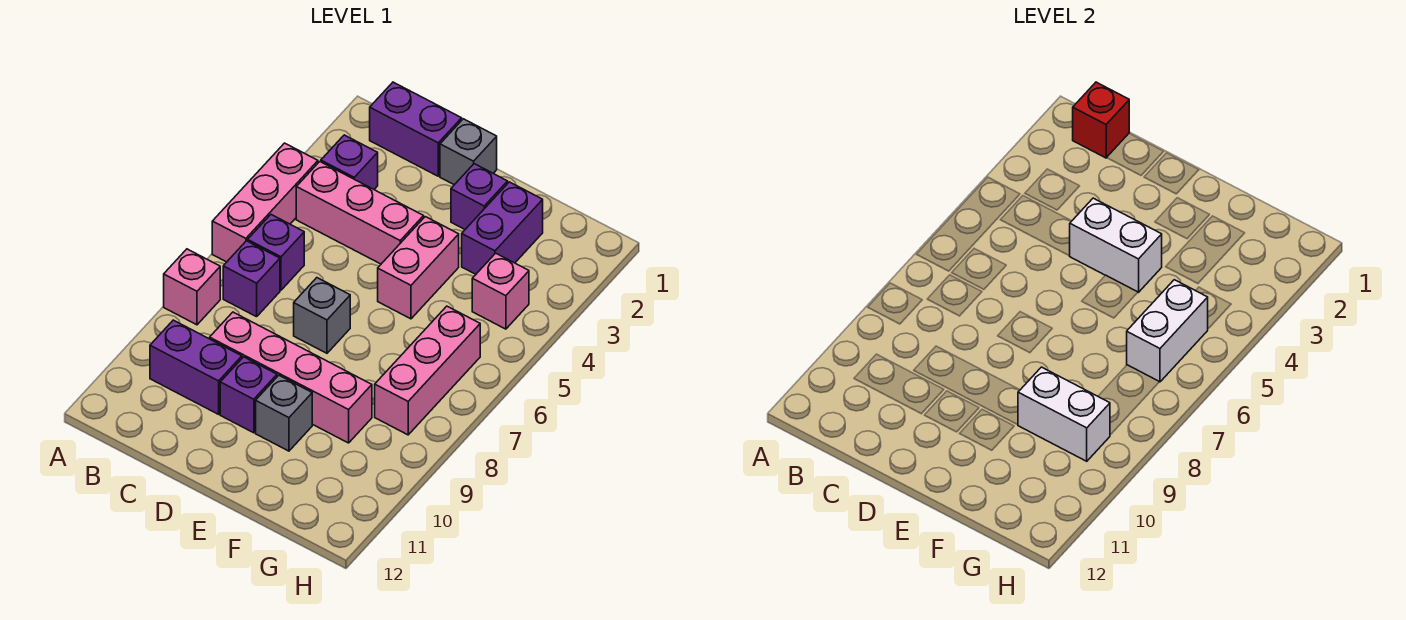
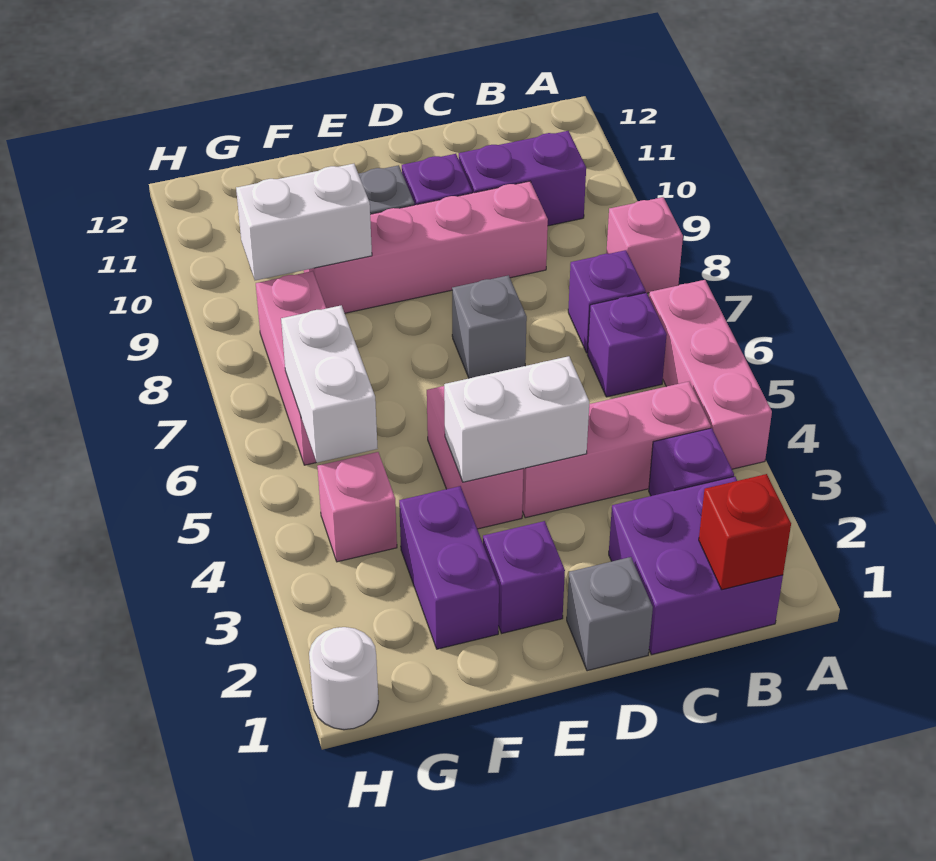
purple brick B1:C1 level 1 -> purple brick B1:C2 level 1
none -> white round brick H1 level 1

